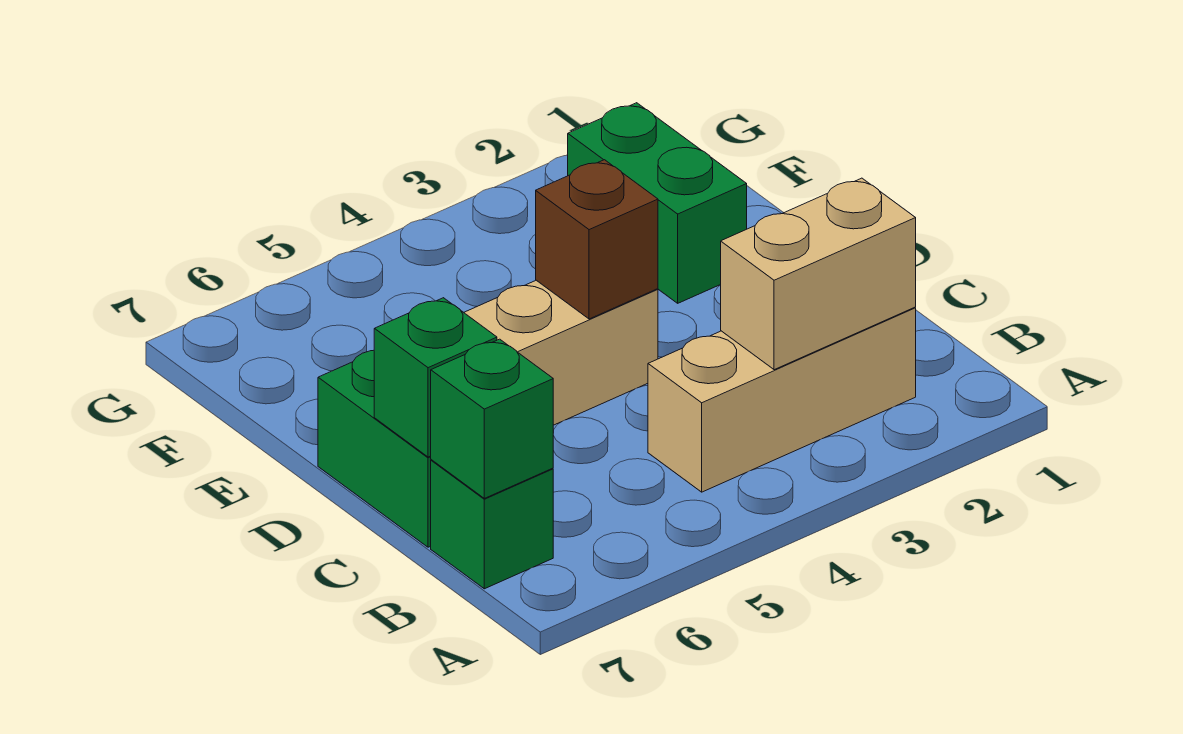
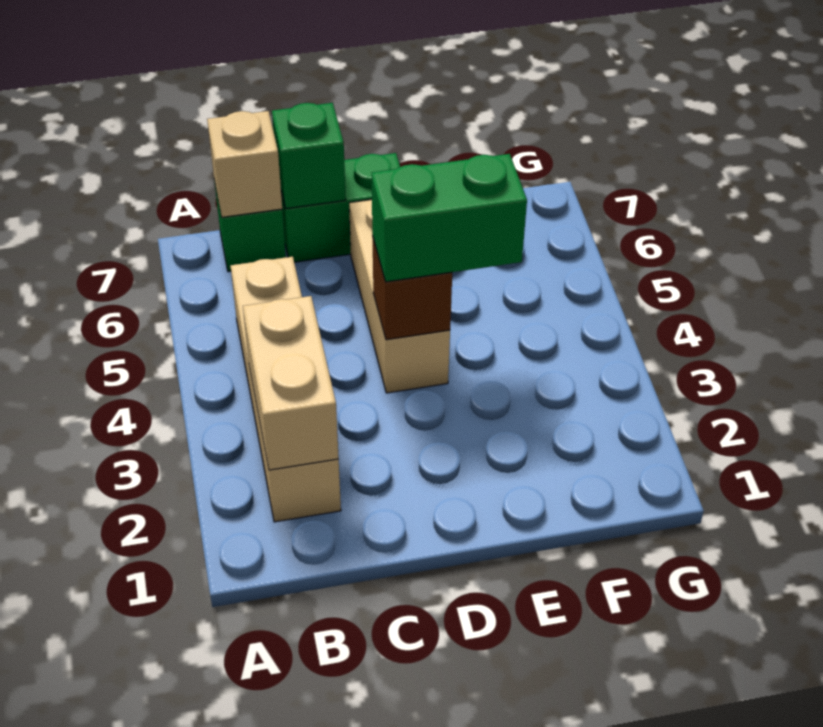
tan brick B2:B4 level 1 -> tan brick B2:B5 level 1
green brick B7 level 2 -> tan brick B7 level 2
green brick E2:F2 level 1 -> green brick D4:E4 level 3

